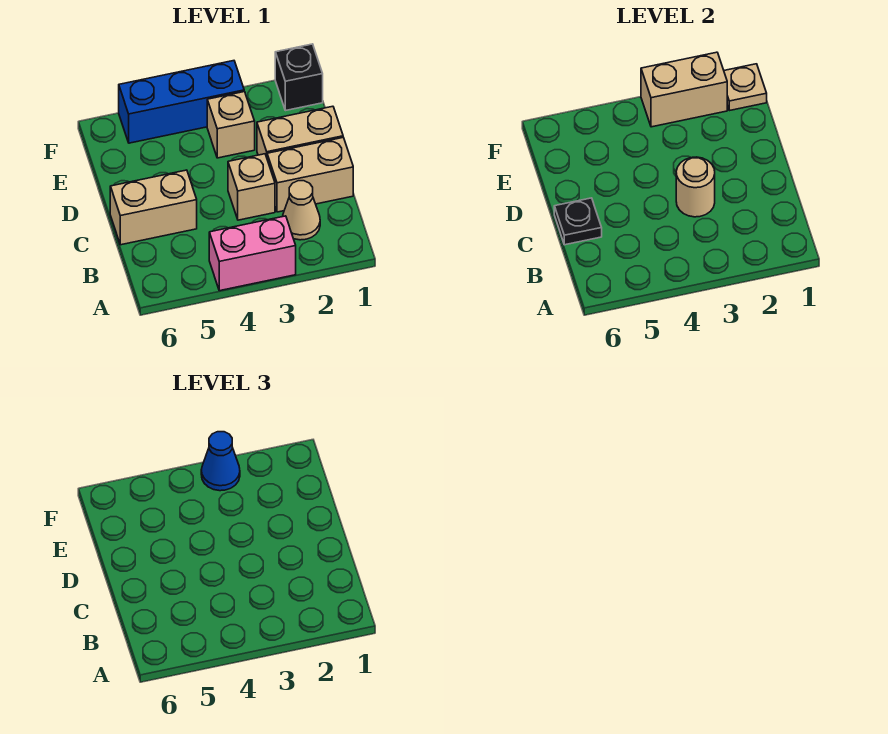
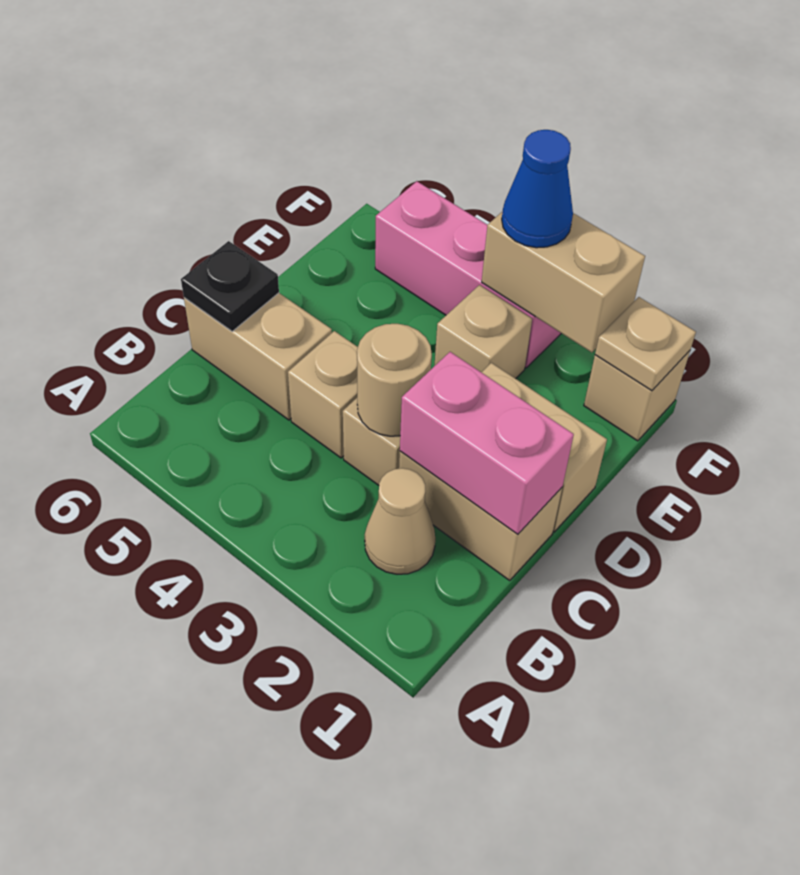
pink brick A3:A4 level 1 -> pink brick C1:C2 level 2
none -> tan brick C4 level 1
black brick F1 level 1 -> tan brick F1 level 1
blue brick F3:F5 level 1 -> pink brick F3:F5 level 1

